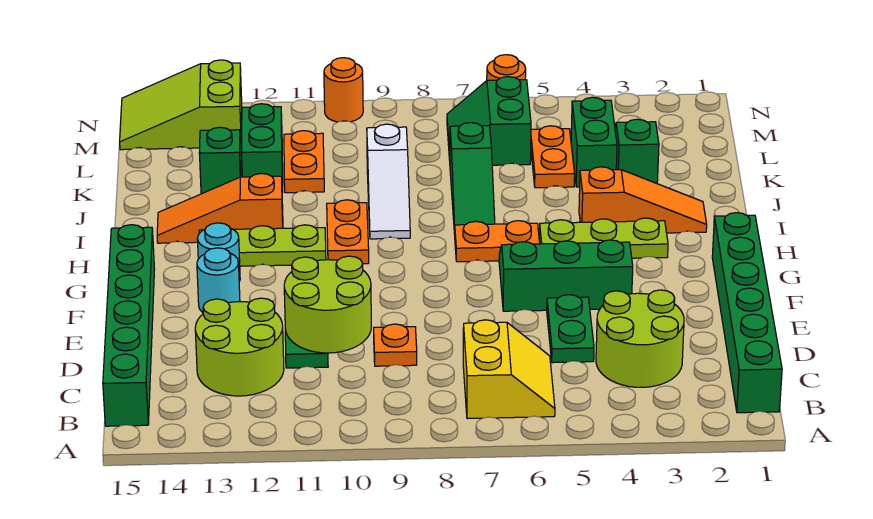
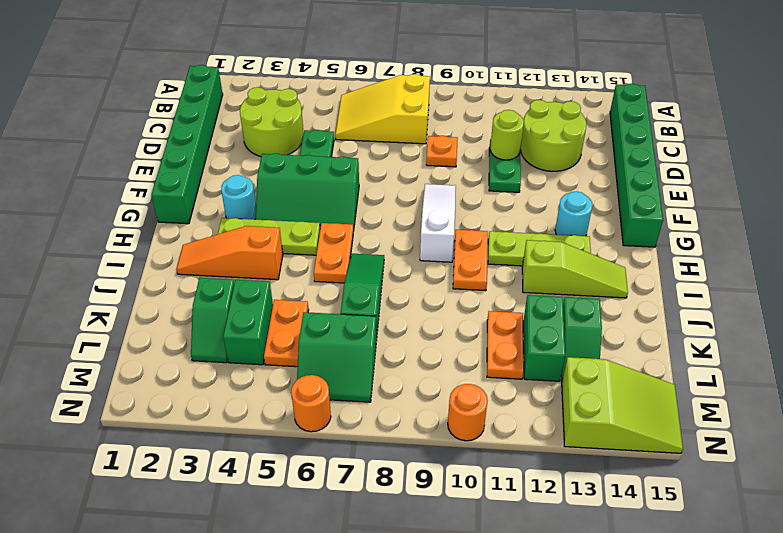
yellow slope B6:C7 level 1 top 7 -> yellow slope B6:C8 level 1 top 8
lime round brick D10:E11 level 2 -> lime round brick D11 level 2
cyan round brick F13 level 1 -> cyan round brick G3 level 1
orange plate H6:H7 level 1 -> orange plate H6:I6 level 1
white slope I9:K9 level 1 top K -> white slope F9:H9 level 1 top H
orange slope I12:I14 level 1 top 12 -> lime slope I12:I14 level 1 top 12
green slope L6:M7 level 1 top 6 -> green slope L6:M7 level 1 top L

